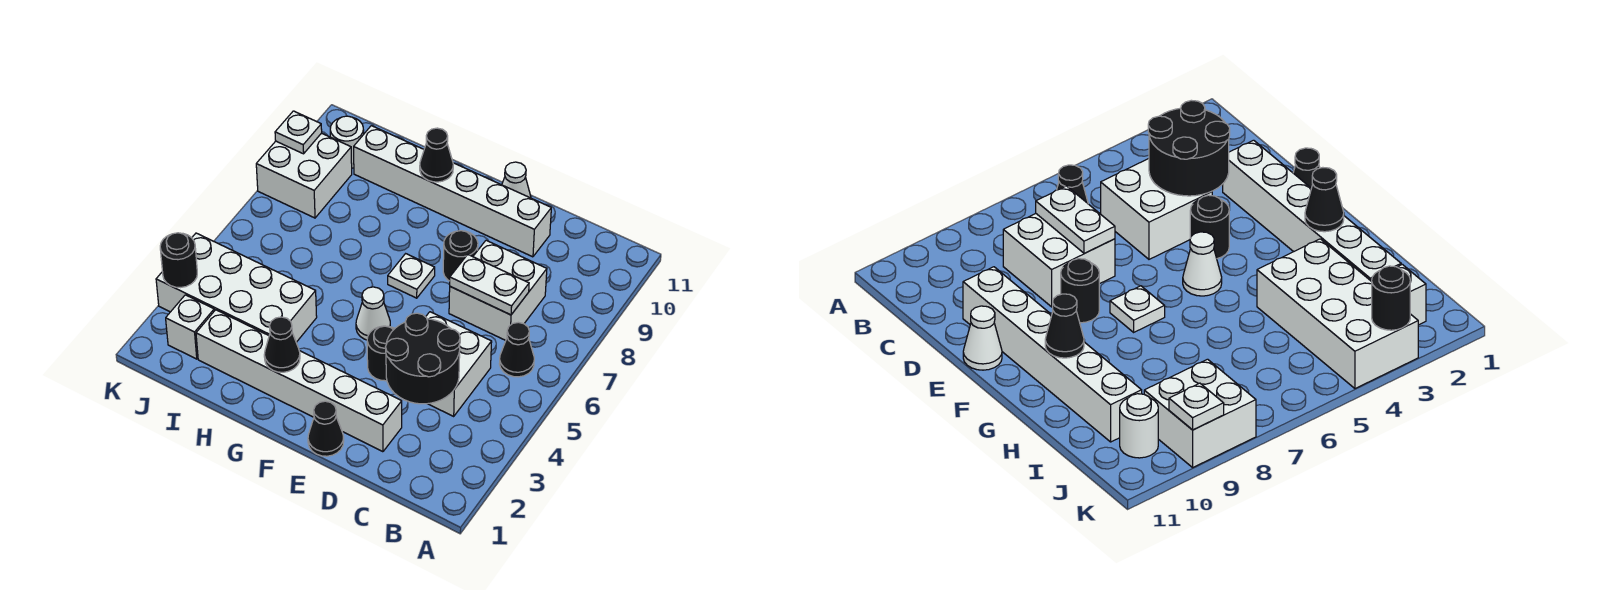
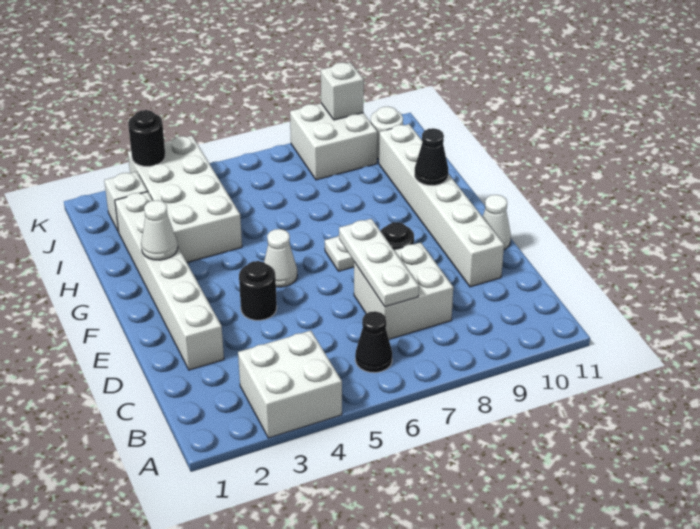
black round brick C3:D4 level 2 -> none
white brick C4:D5 level 1 -> white brick A3:B4 level 1
white plate C7:D7 level 2 -> white plate C7:E7 level 2
black cone E1 level 1 -> none
black cone G2 level 2 -> white cone G2 level 2
white plate K9 level 2 -> white brick K9 level 2

